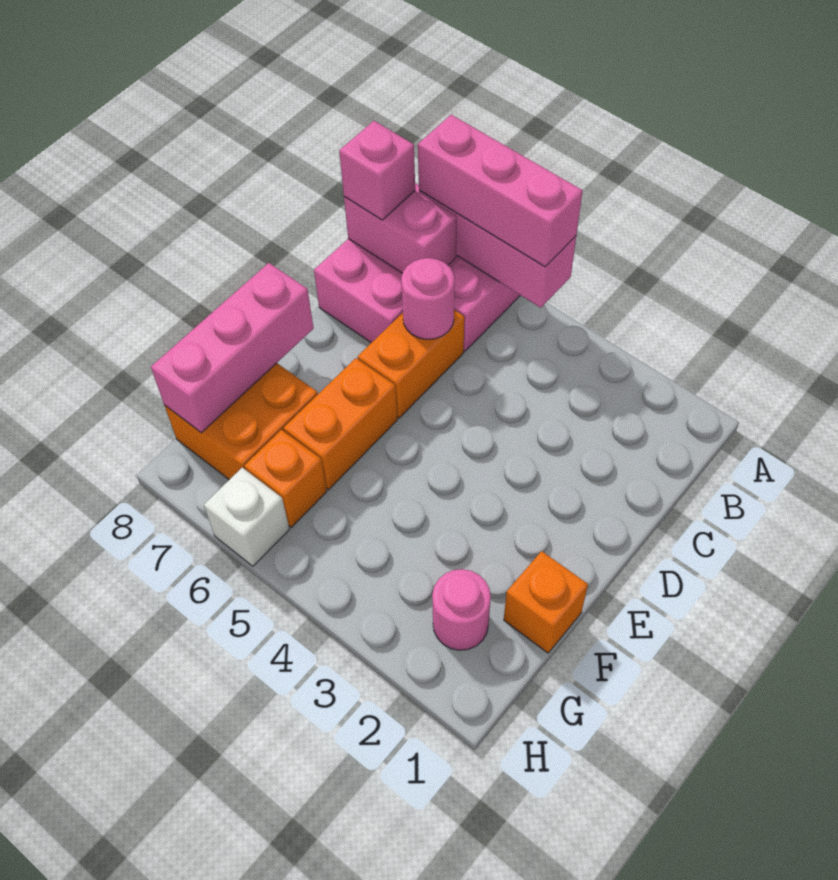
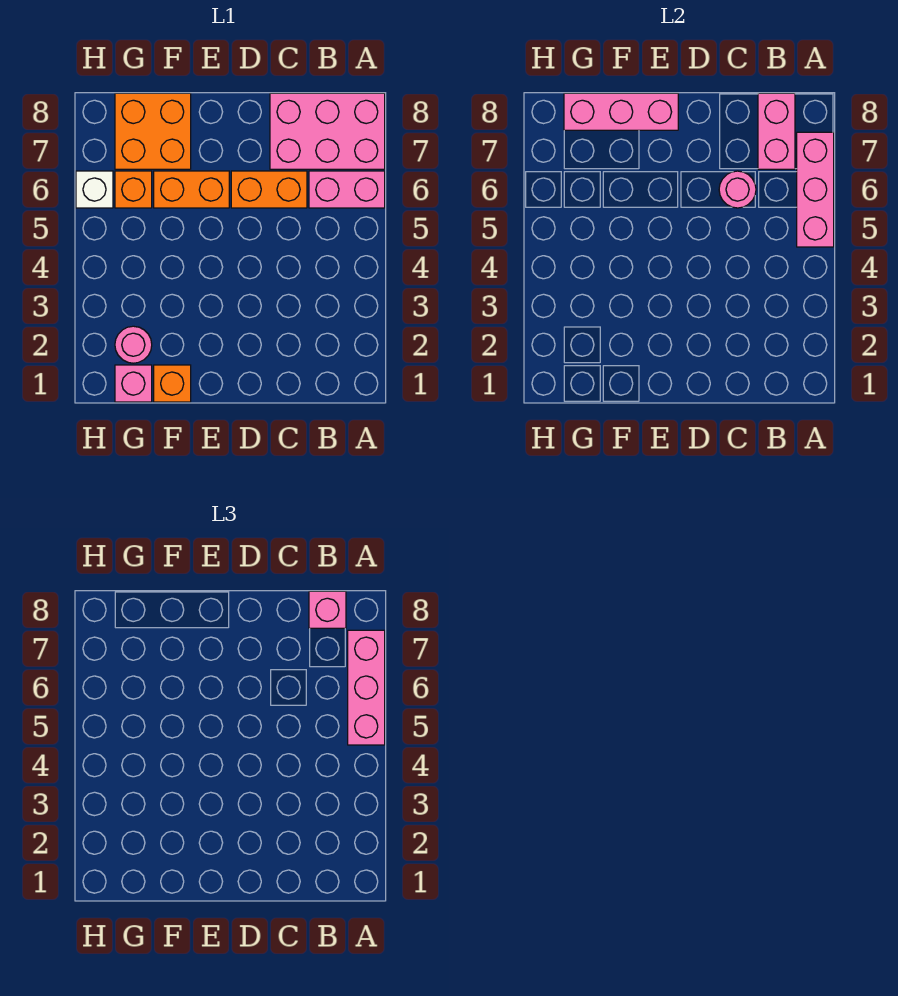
none -> pink brick G1 level 1

